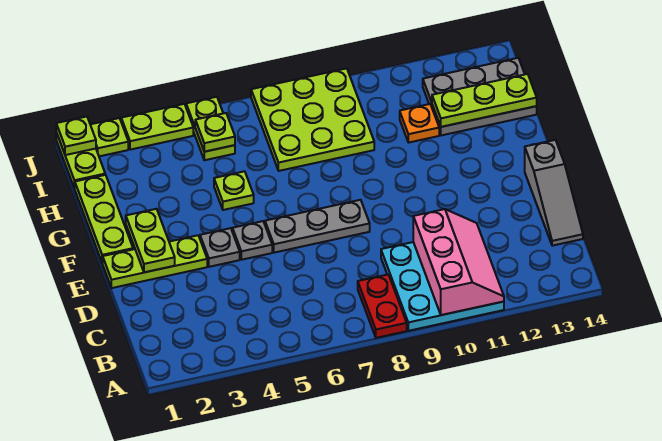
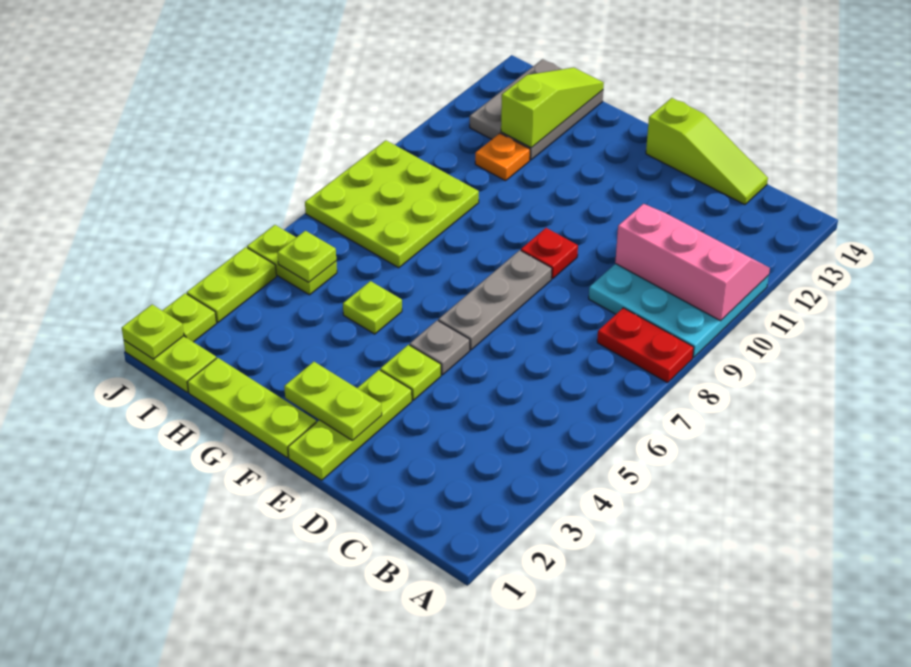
grey slope C14:E14 level 1 top E -> lime slope C14:E14 level 1 top E
grey plate E4 level 1 -> lime plate E4 level 1
none -> red plate E9 level 1
lime plate H12:H14 level 2 -> lime slope H12:H14 level 2 top 12

